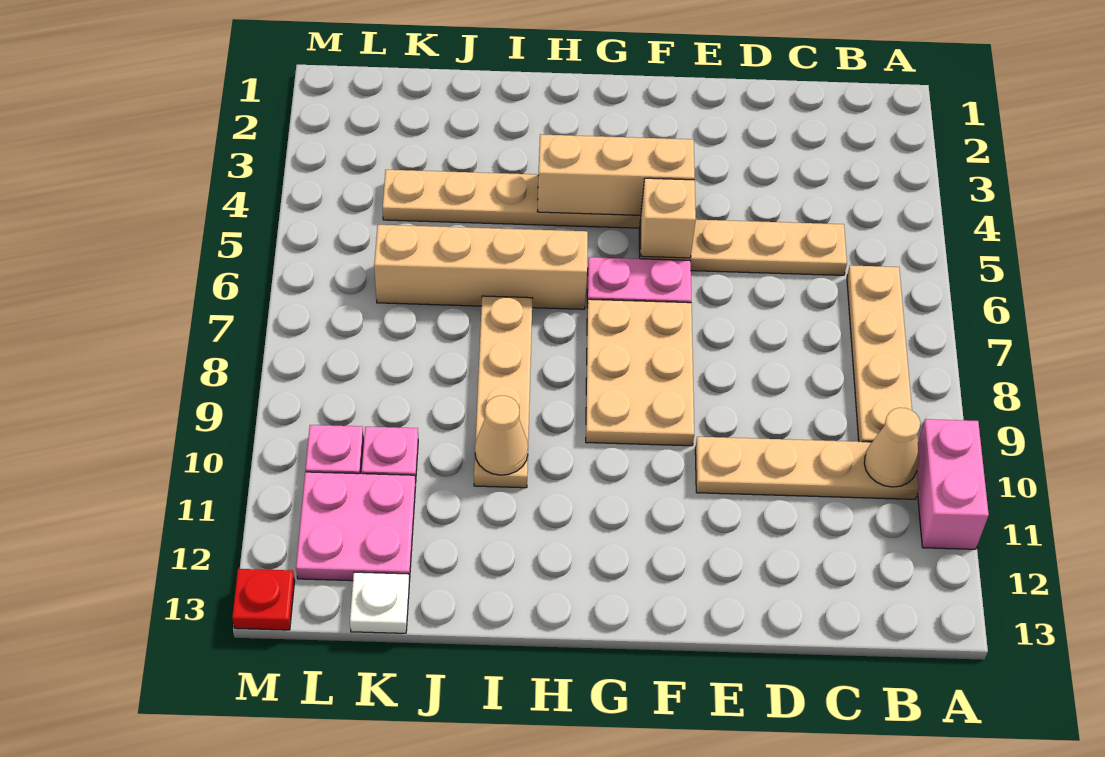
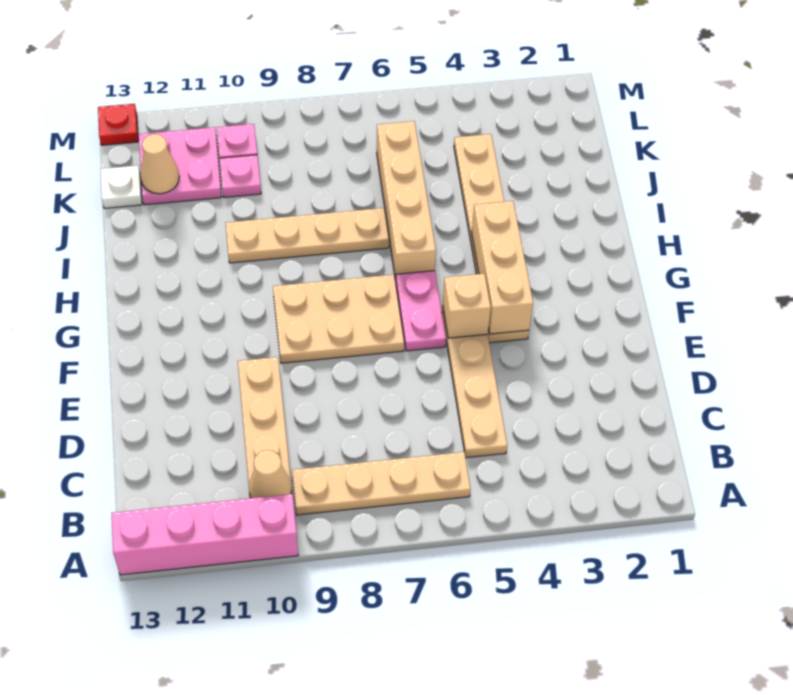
pink brick A10:A11 level 1 -> pink brick A10:A13 level 1
tan cone I10 level 2 -> tan cone K12 level 2

